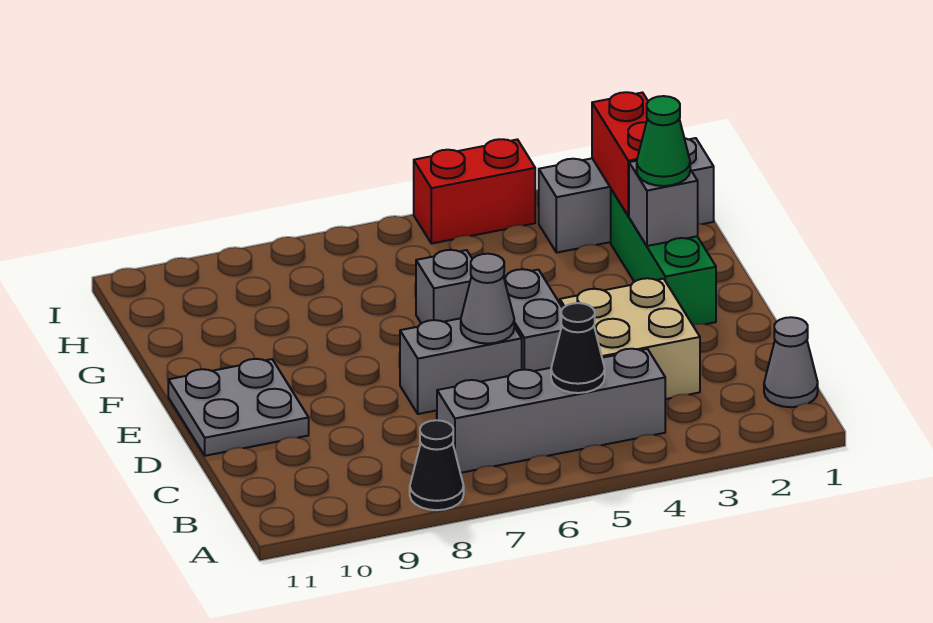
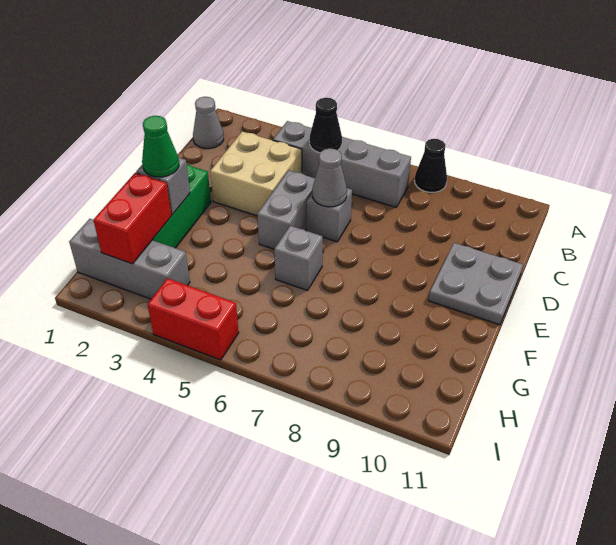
grey brick D6:D7 level 1 -> grey brick D6 level 1

